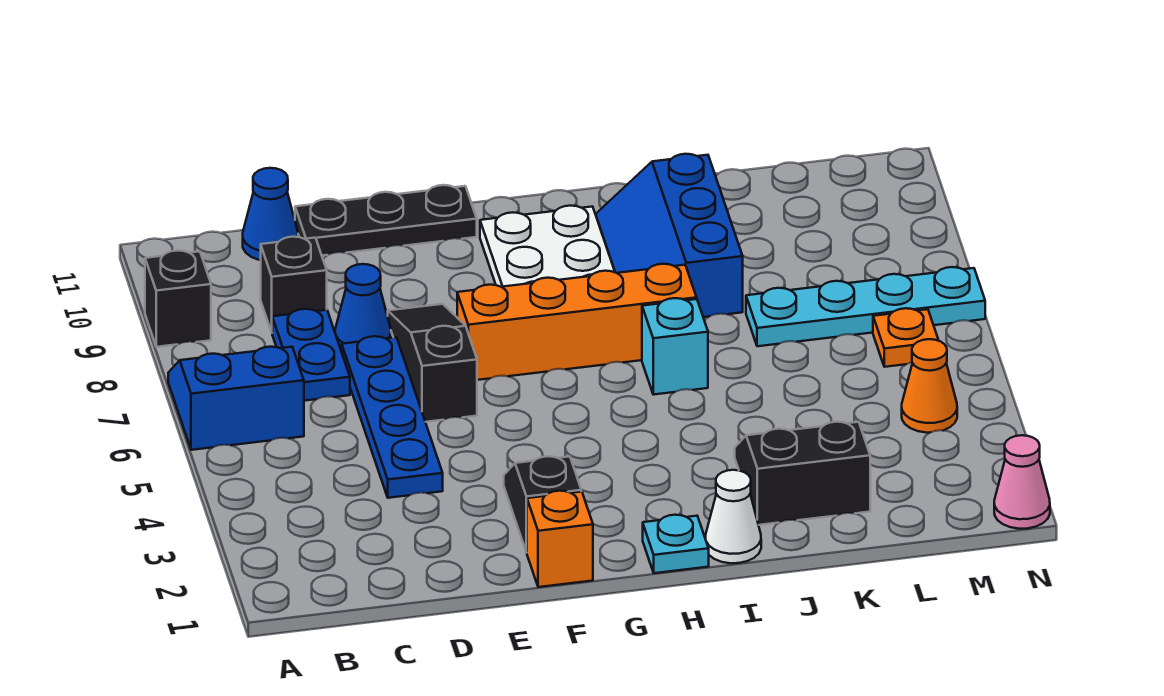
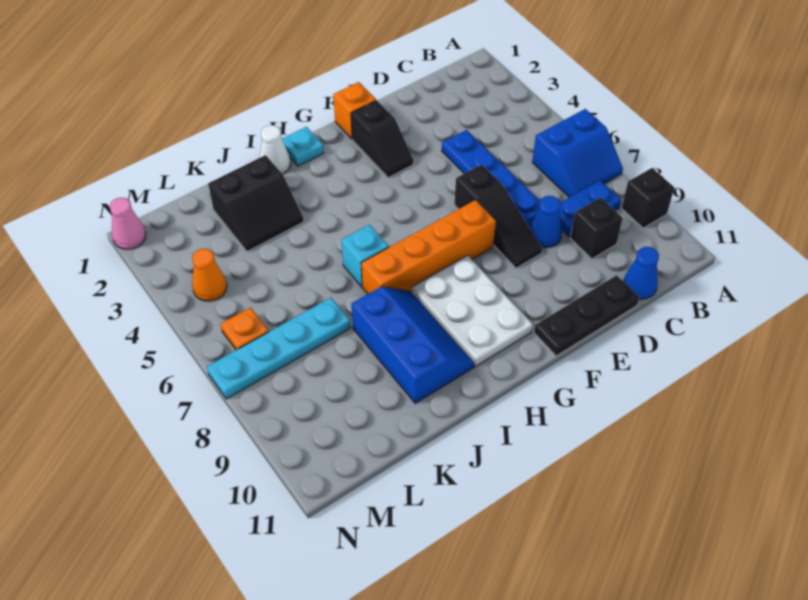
blue plate C7:C8 level 1 -> blue plate B8:C8 level 1

